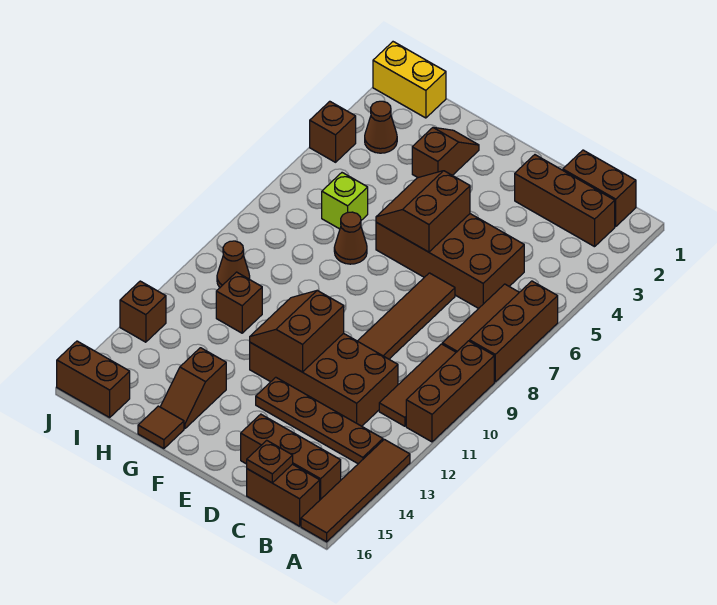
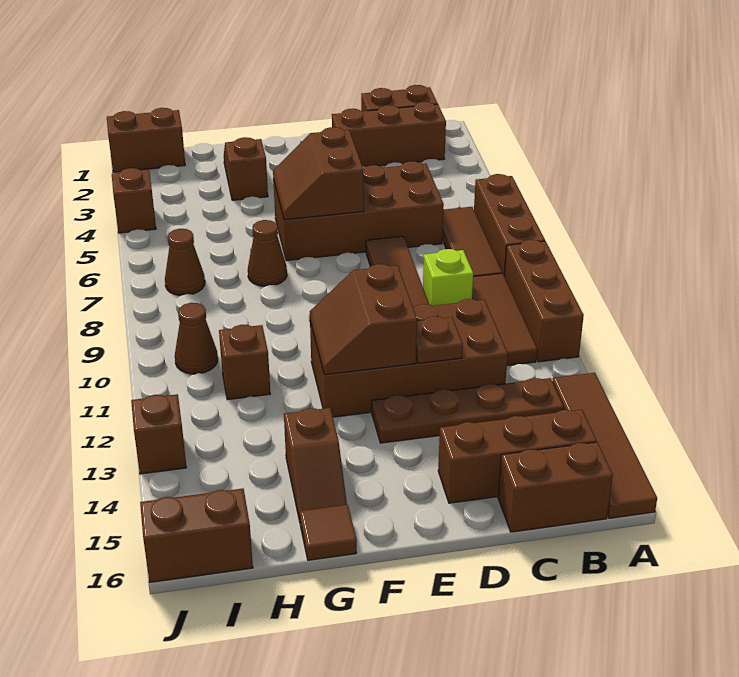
brown plate C16 level 2 -> brown plate D12 level 2
lime brick H6 level 1 -> lime brick C9 level 1
yellow brick I1:J1 level 1 -> brown brick I1:J1 level 1
brown cone I3 level 1 -> brown cone I7 level 1

